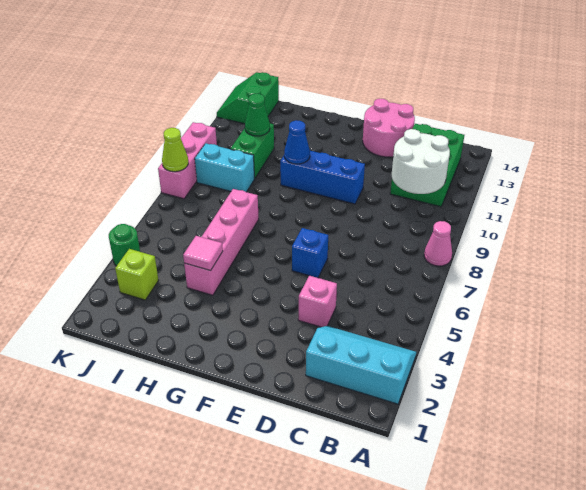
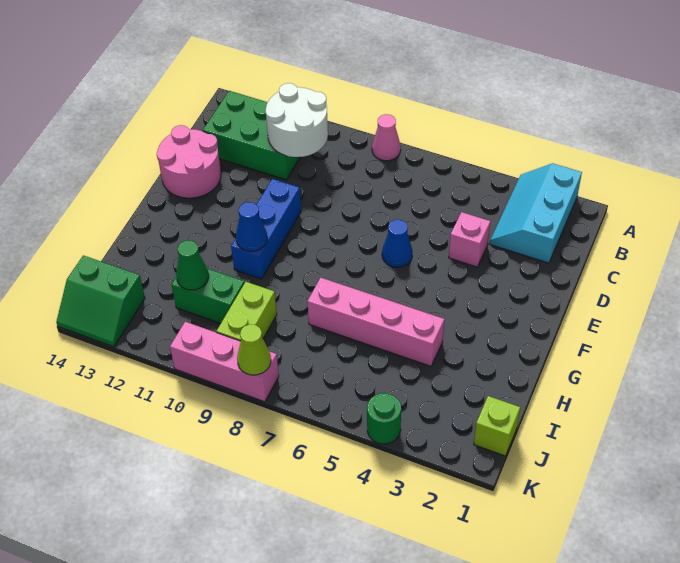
blue brick E6 level 1 -> blue cone E6 level 1
pink tile H4 level 2 -> none
cyan brick I9:J9 level 1 -> lime brick I9:J9 level 1
lime brick J3 level 1 -> lime brick J1 level 1

